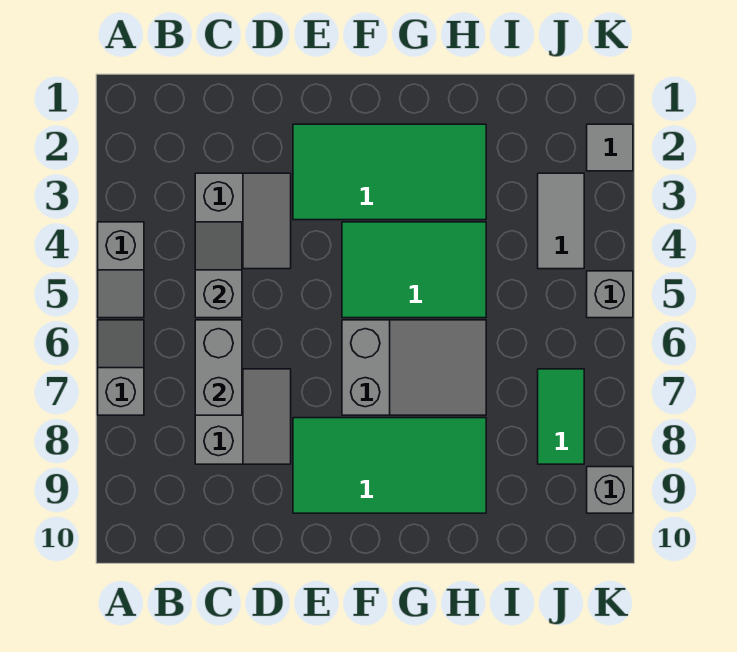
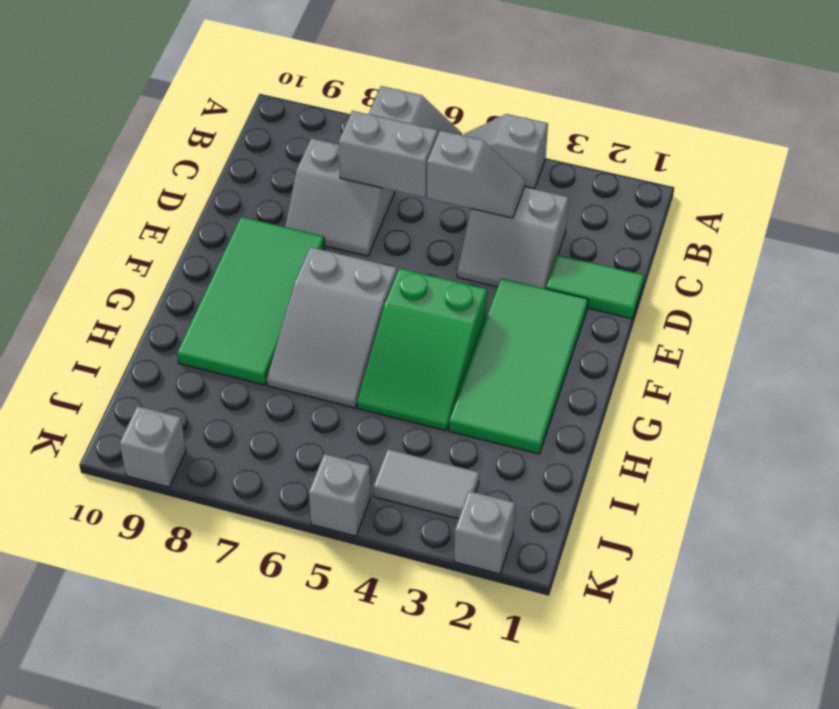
green tile F4:H5 level 1 -> green slope F4:H5 level 1 top F
green tile J7:J8 level 1 -> green tile D1:D2 level 1
grey tile K2 level 1 -> grey brick K2 level 1

